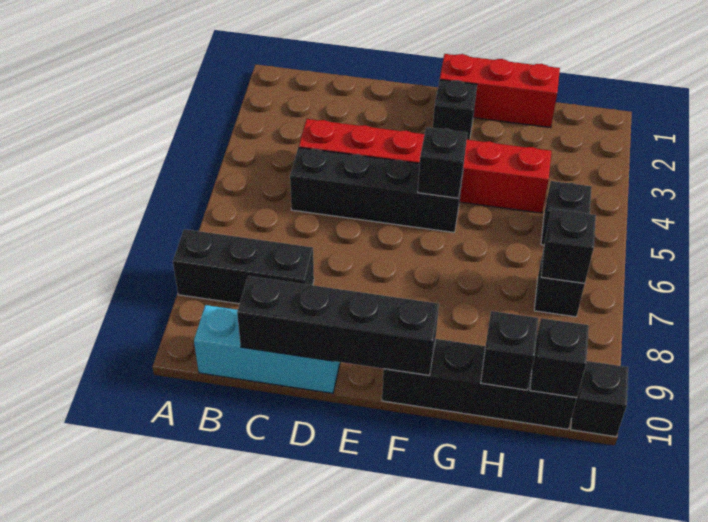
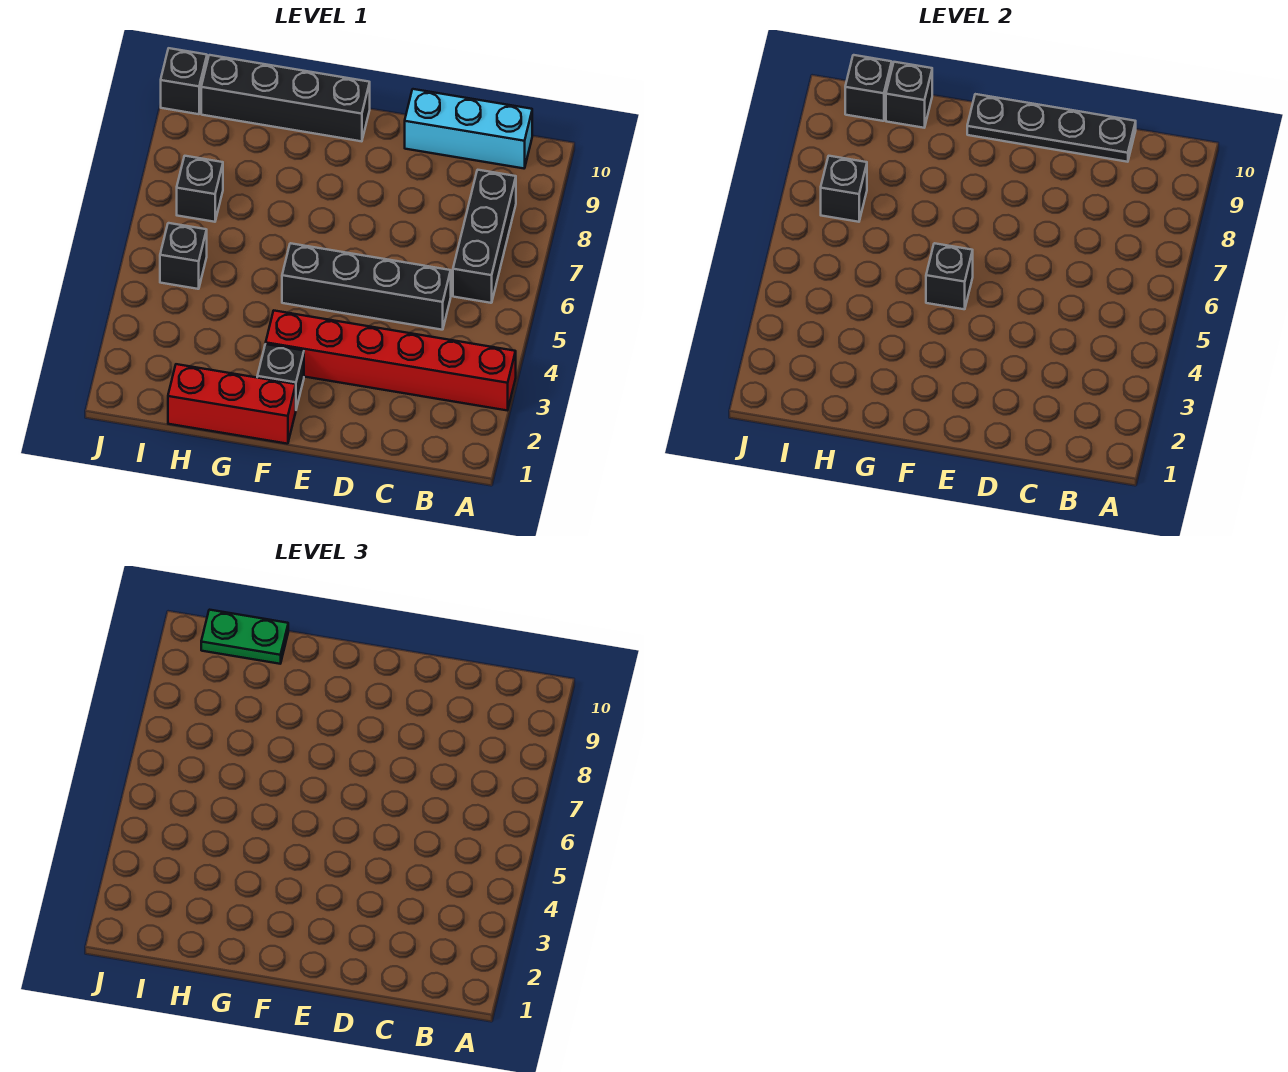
black brick A8:C8 level 1 -> black brick B6:B8 level 1
red brick C4:H4 level 1 -> red brick A3:F3 level 1
black brick C10:F10 level 2 -> black plate C10:F10 level 2
none -> green plate H10:I10 level 3

